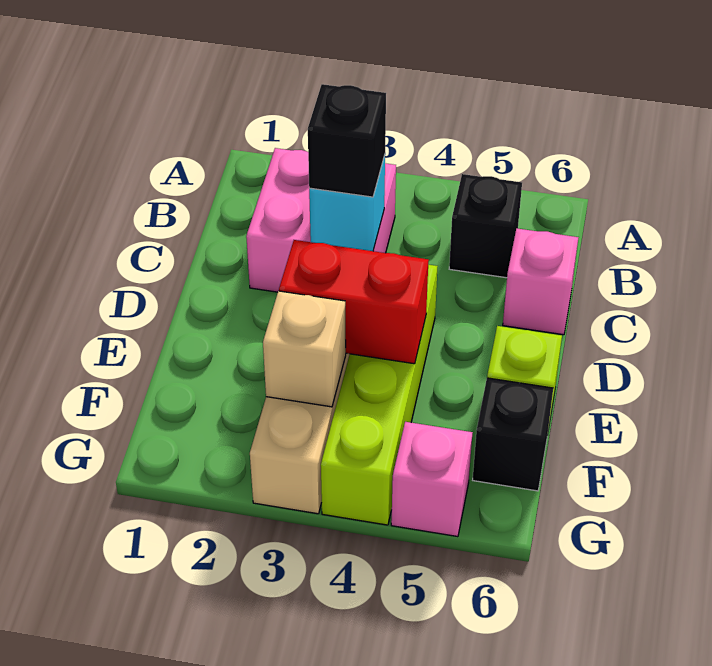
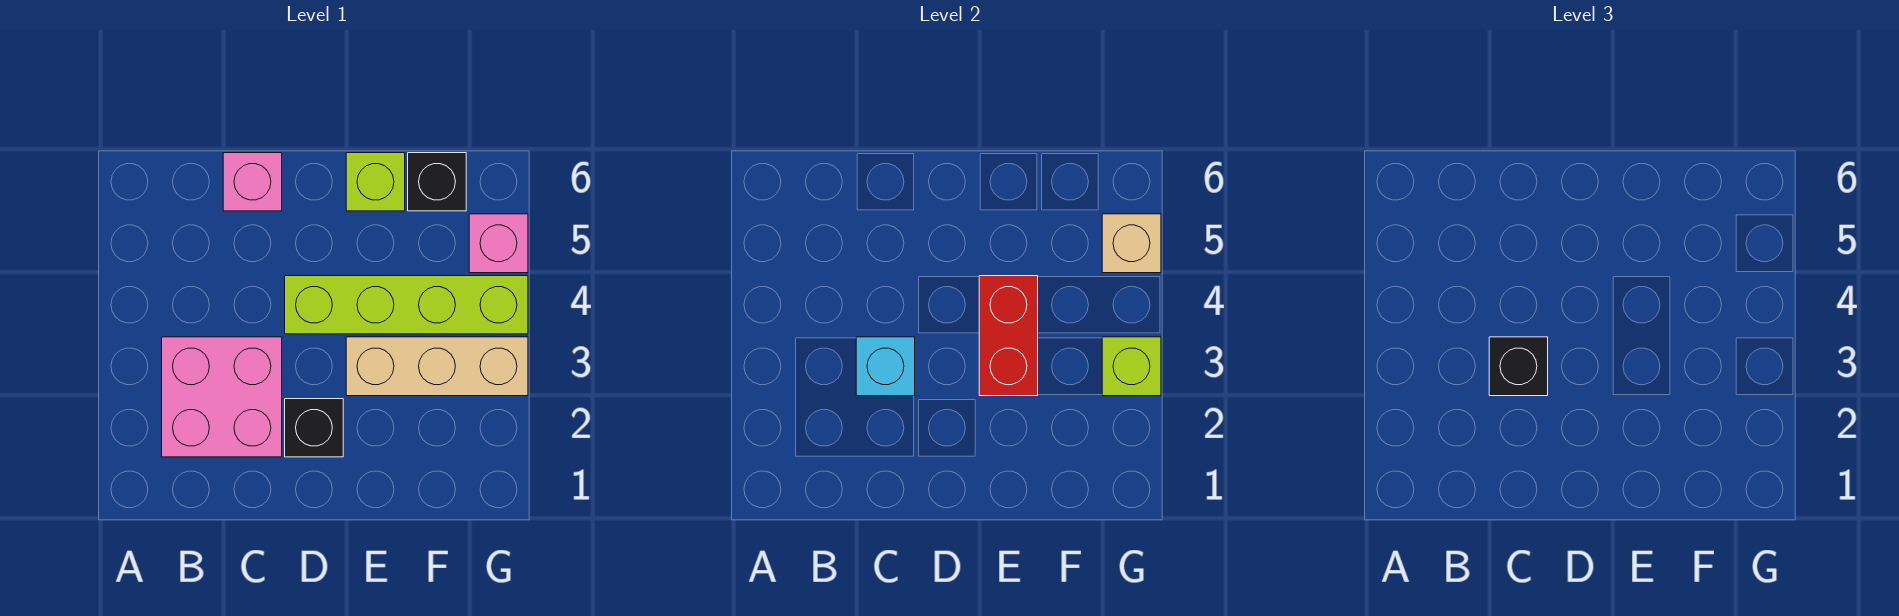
black brick B5 level 1 -> black brick D2 level 1
tan brick F3 level 2 -> tan brick G5 level 2
none -> lime brick G3 level 2

